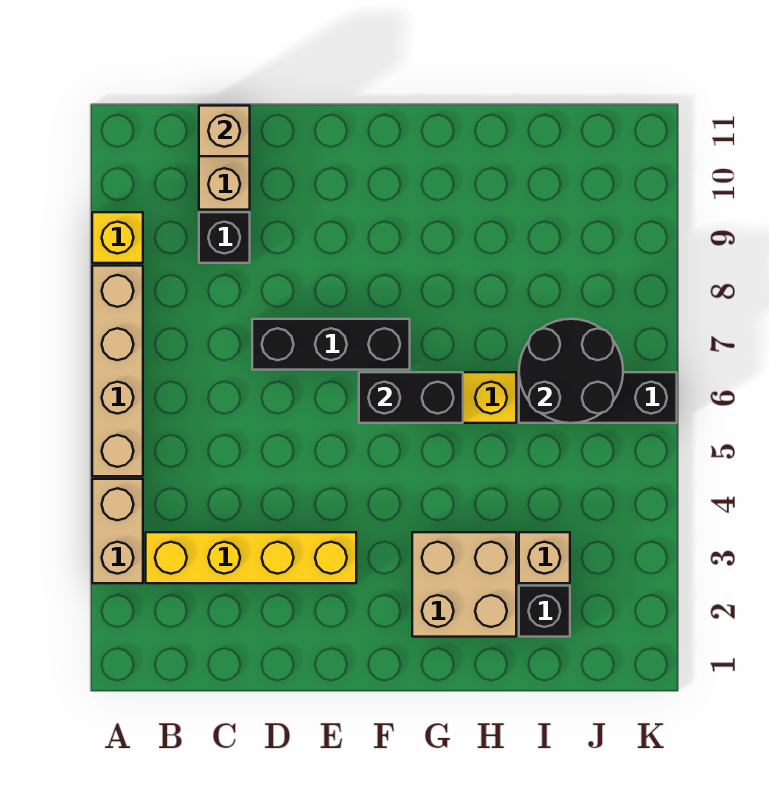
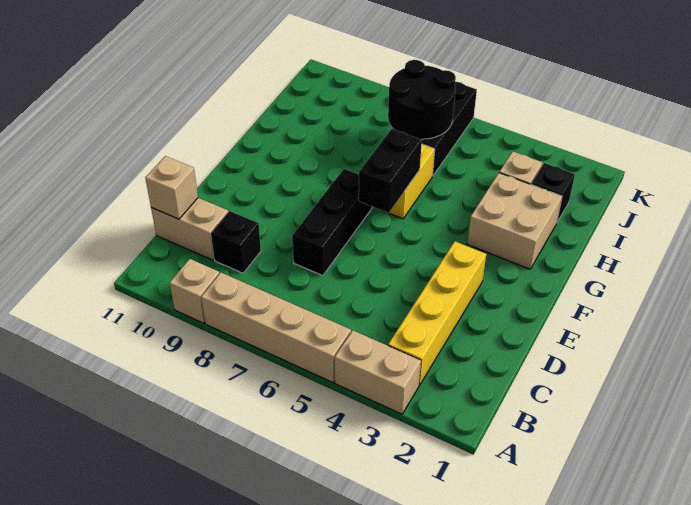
yellow brick A9 level 1 -> tan brick A9 level 1

